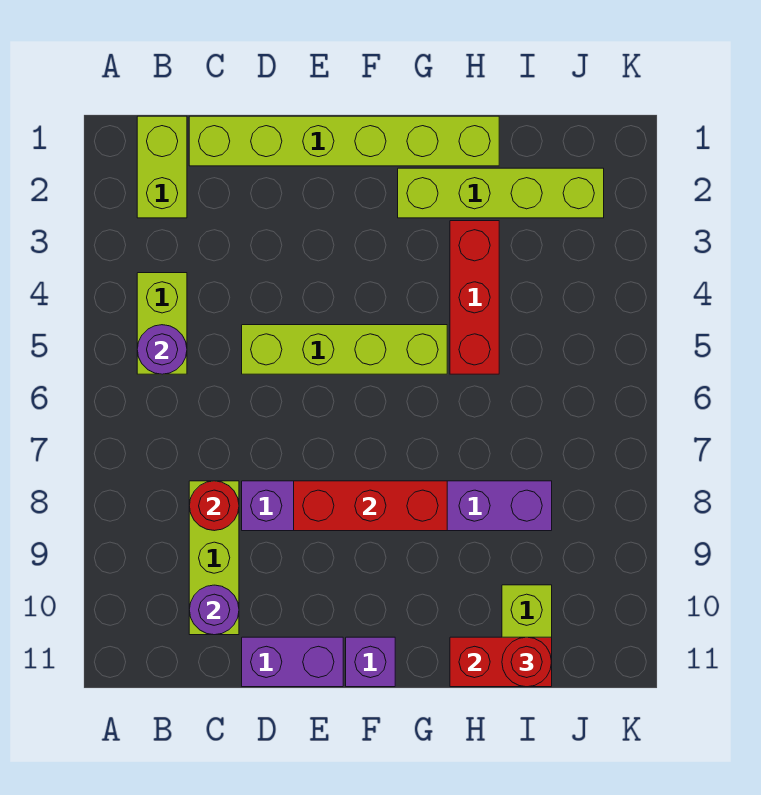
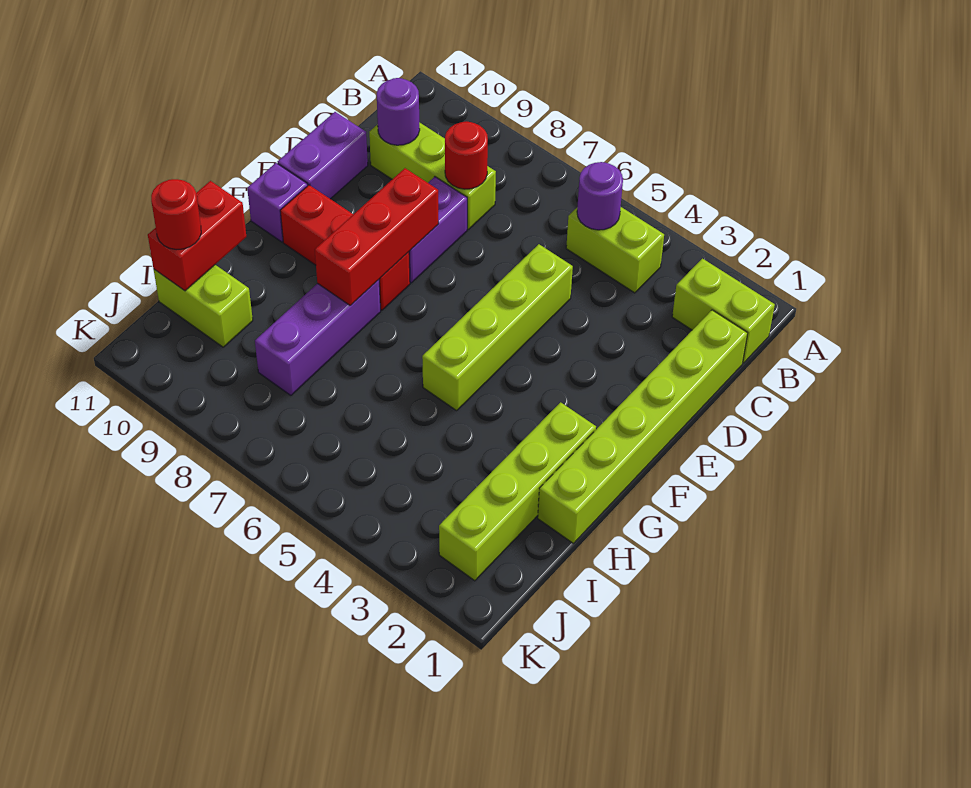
red brick H3:H5 level 1 -> red brick F8:F10 level 1

